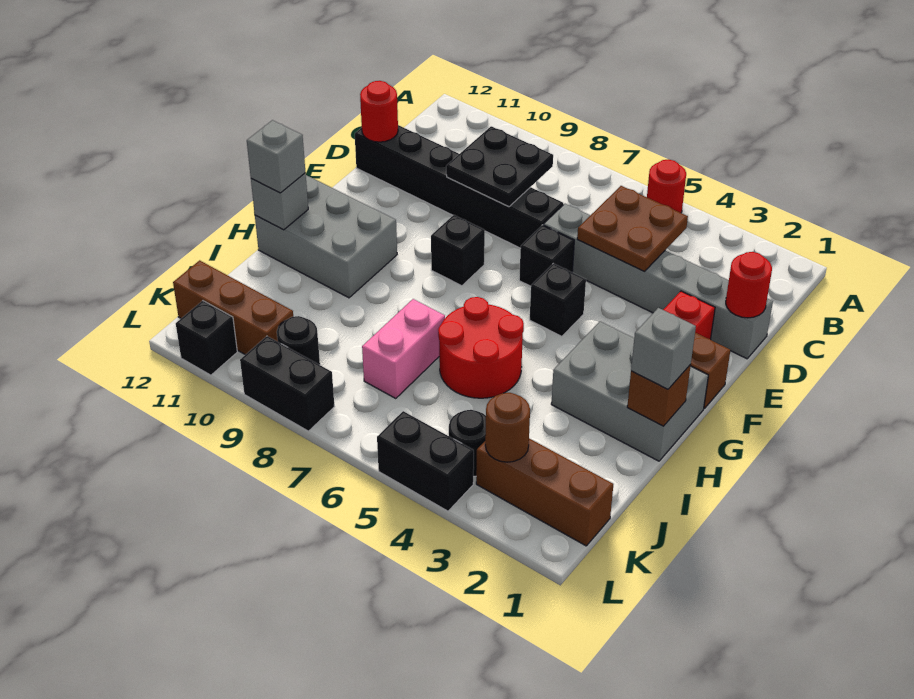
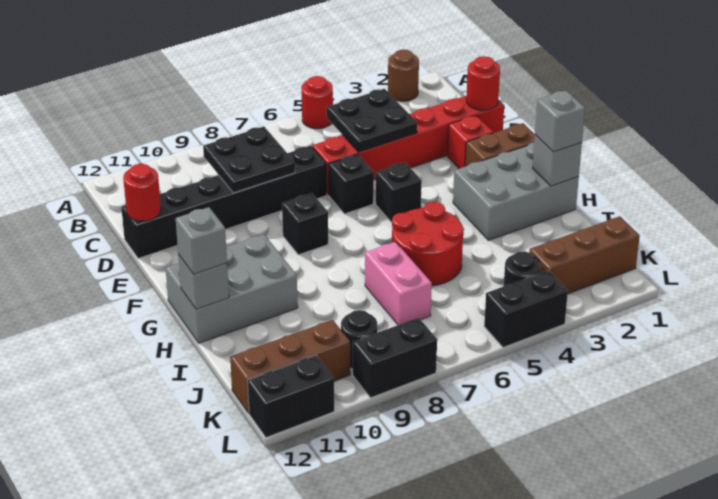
brown plate C4:D5 level 2 -> black plate C4:D5 level 2
grey brick D1:D6 level 1 -> red brick D1:D6 level 1
brown brick H1 level 2 -> grey brick H1 level 2
brown round brick K3 level 2 -> brown round brick A2 level 1
black brick L11 level 1 -> black brick L11:L12 level 1

